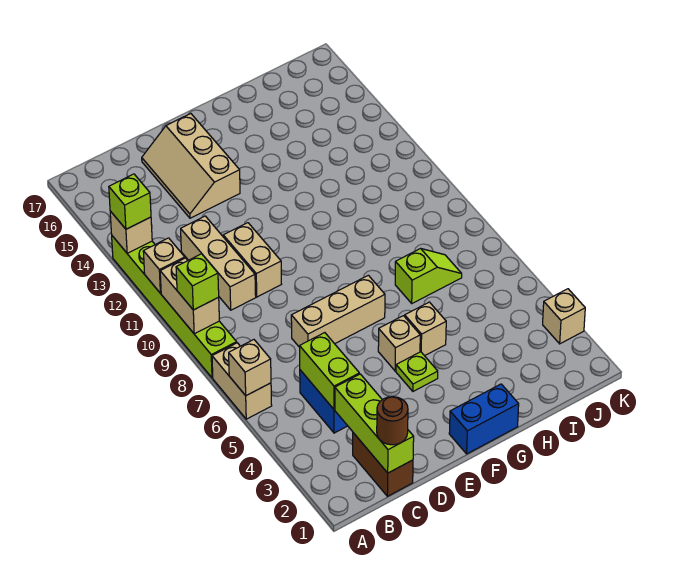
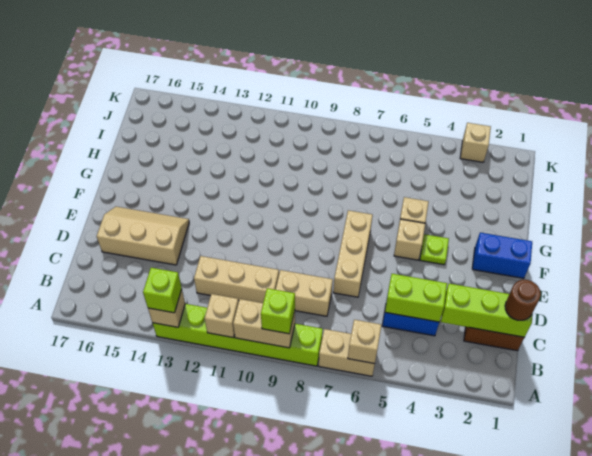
tan brick D10:D11 level 1 -> tan brick C8:C9 level 1
tan slope D14:E16 level 1 top E -> tan slope D14:E16 level 1 top D
blue brick F1:G1 level 1 -> blue brick F1:F2 level 1
lime slope H7:I7 level 1 top H -> none

